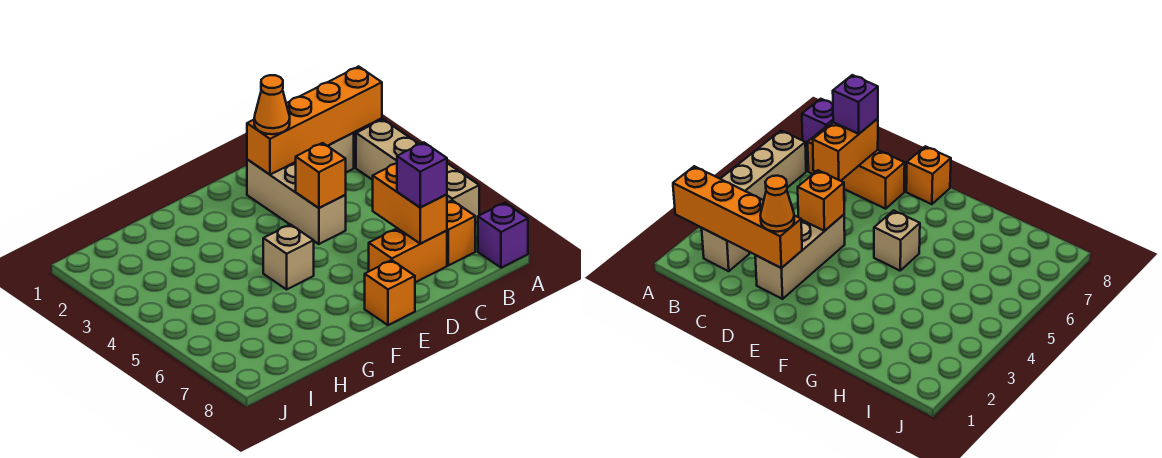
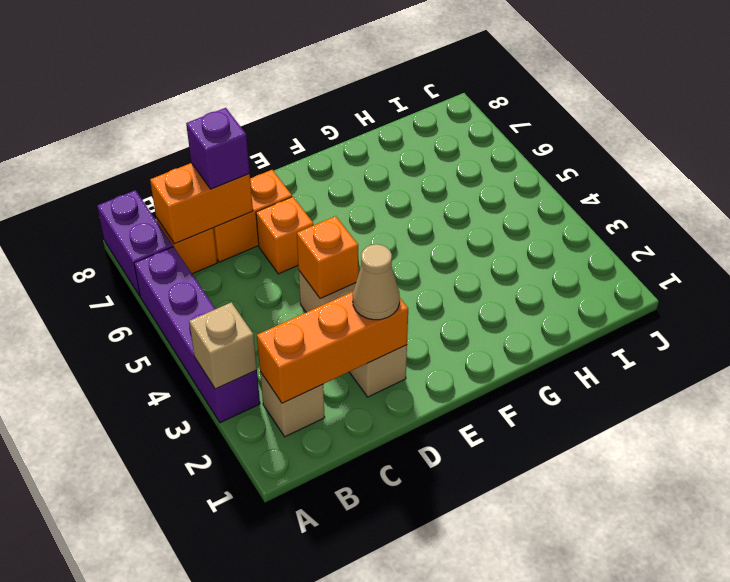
orange brick A2:D2 level 2 -> orange brick B2:D2 level 2
tan brick A3:A6 level 1 -> purple brick A3:A6 level 1
purple brick A8 level 1 -> purple brick A7:A8 level 1
orange brick C6:C7 level 2 -> orange brick B7:C7 level 2
orange cone D2 level 3 -> tan cone D2 level 3
orange brick E8 level 1 -> orange brick D6 level 1
tan brick F5 level 1 -> tan brick A3 level 2

